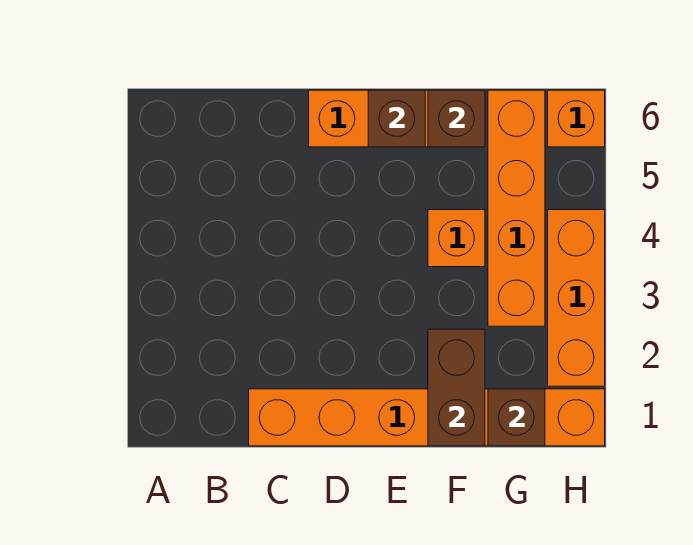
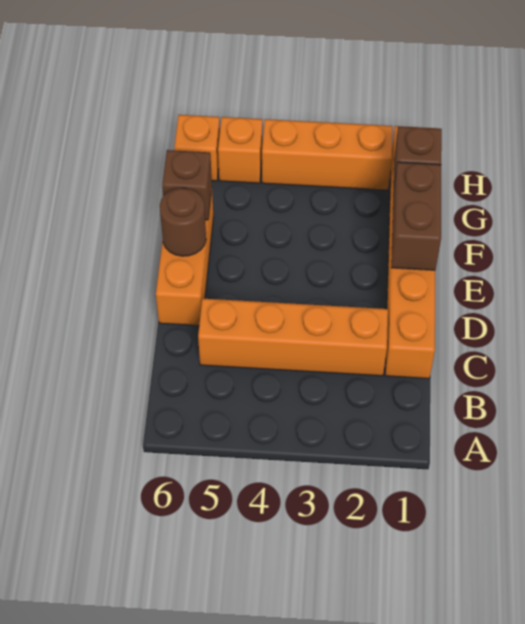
brown brick E6 level 2 -> brown round brick E6 level 2
brown brick F1:F2 level 2 -> brown brick E1:F1 level 2
orange brick F4 level 1 -> orange brick H5 level 1
orange brick G3:G6 level 1 -> orange brick C2:C5 level 1

